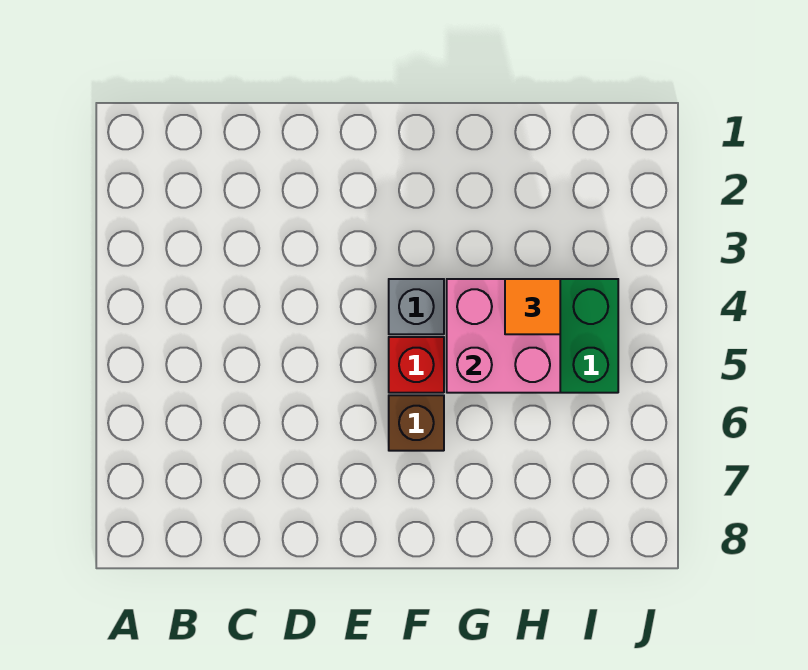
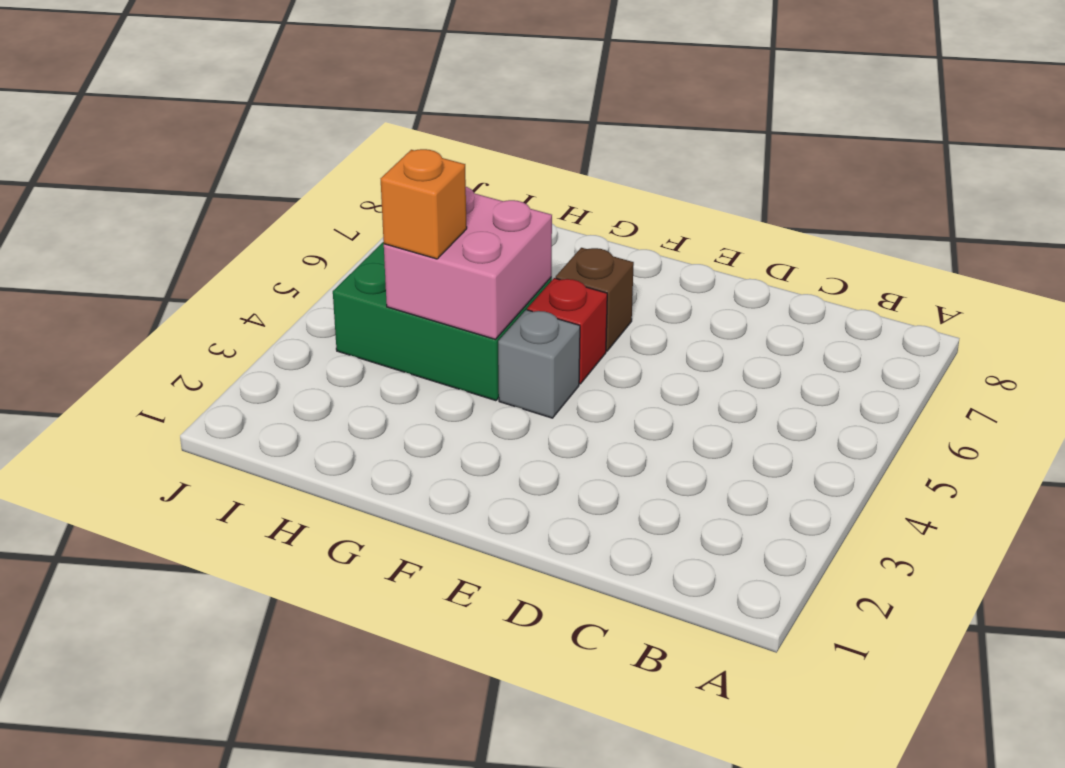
orange tile H4 level 3 -> orange brick H4 level 3

